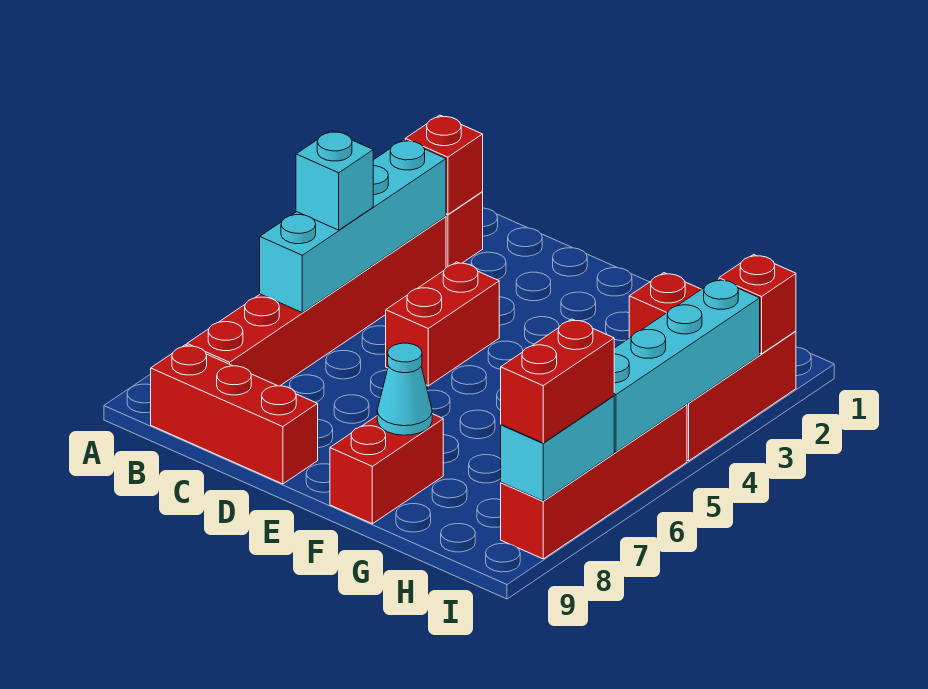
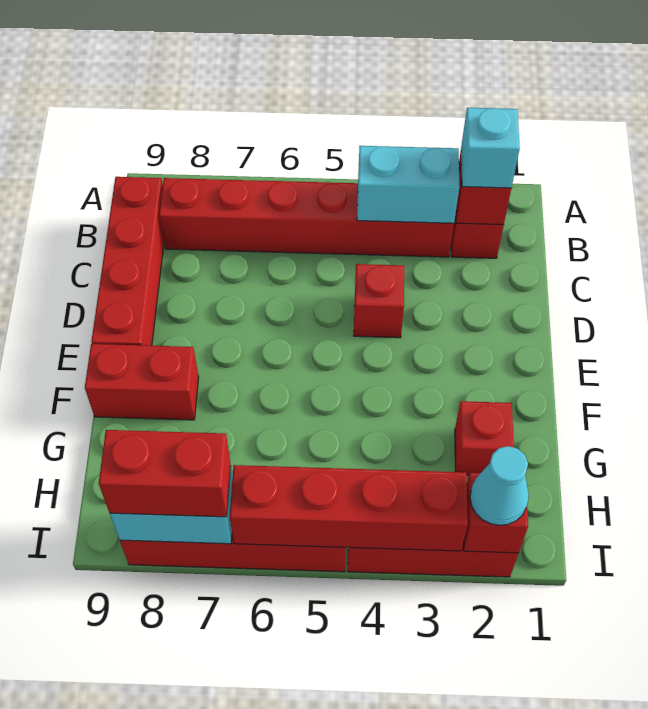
cyan brick B3:B6 level 2 -> cyan brick B3:B4 level 2
cyan brick B5 level 3 -> cyan brick B2 level 3
red brick B9:D9 level 1 -> red brick B9:E9 level 1
red brick D4:D5 level 1 -> red brick D4 level 1
cyan cone F8 level 2 -> cyan cone I2 level 3
cyan brick I3:I6 level 2 -> red brick I3:I6 level 2

